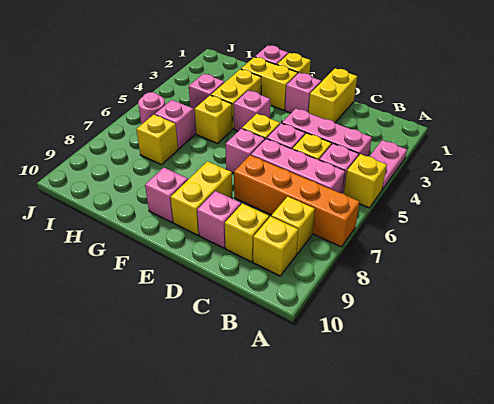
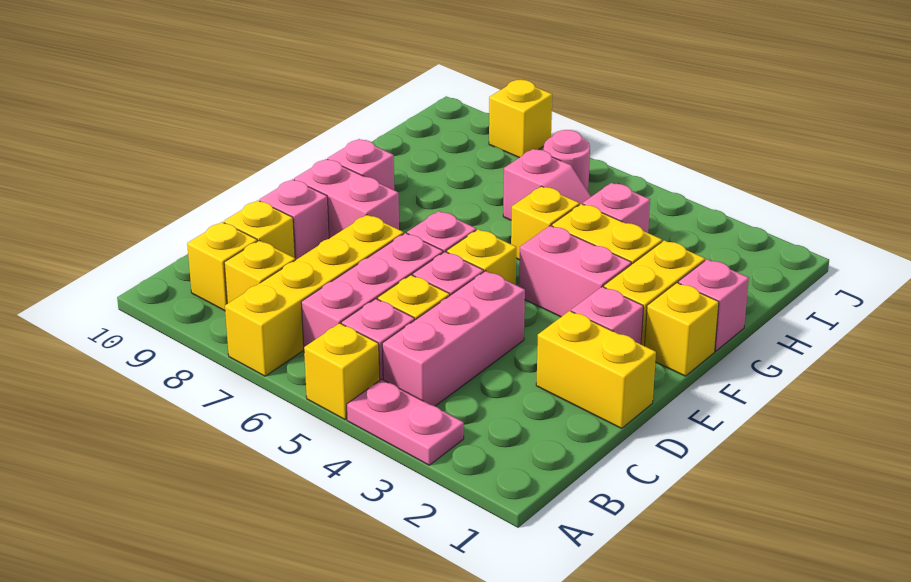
orange brick A7:D7 level 1 -> yellow brick A7:D7 level 1
yellow brick E8:E9 level 1 -> pink brick E8:E9 level 1
pink brick F4 level 1 -> pink brick F3:F4 level 1
yellow brick H7 level 1 -> yellow brick J8 level 1

